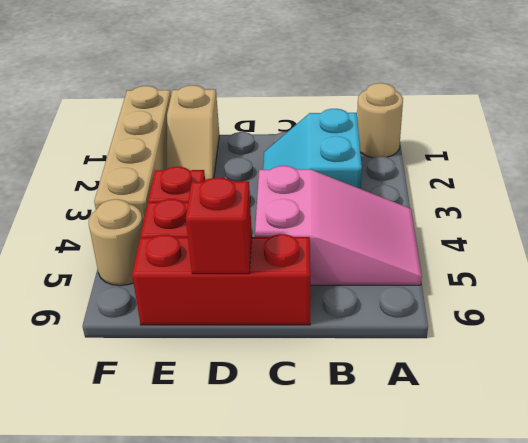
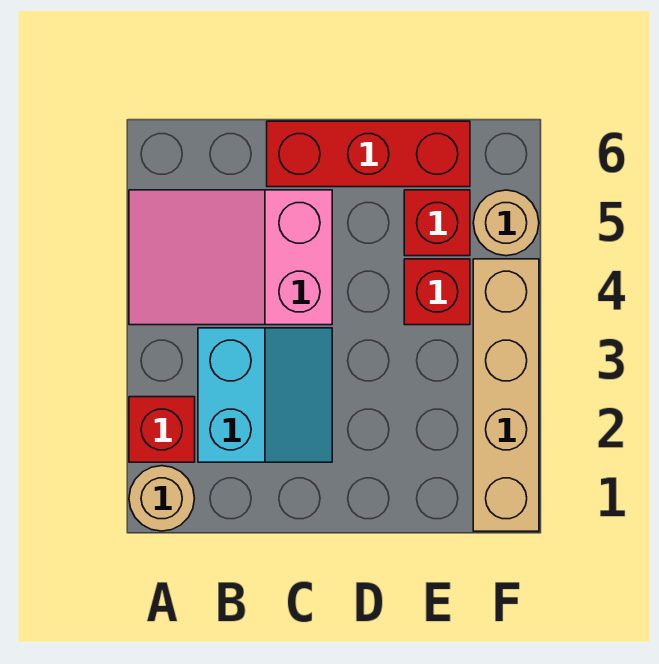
red brick D6 level 2 -> red brick A2 level 1
tan slope E1:E2 level 1 top 1 -> none

